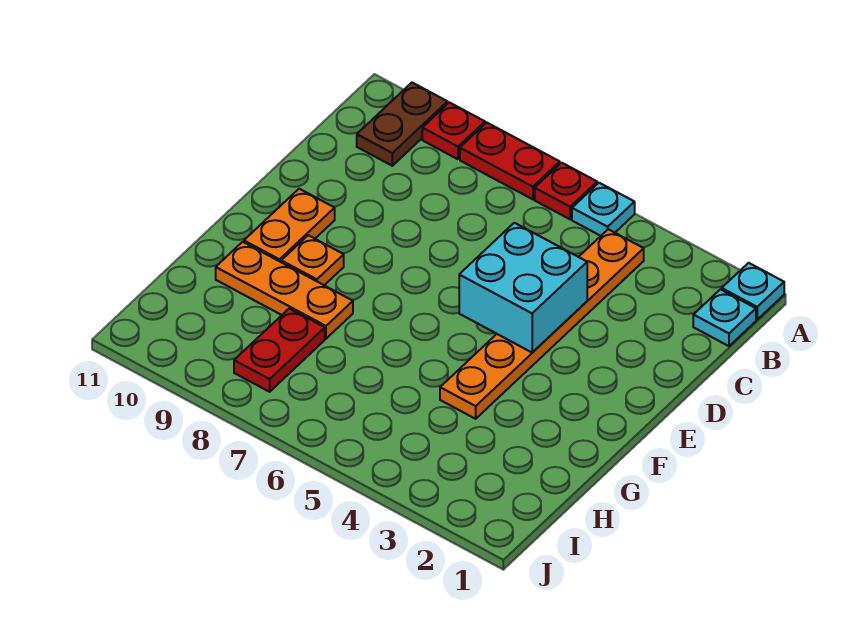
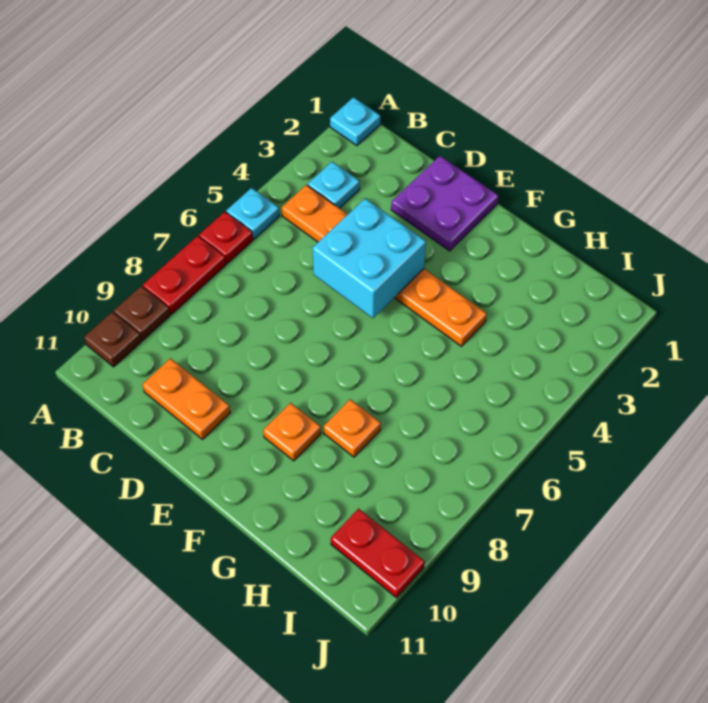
red plate A9 level 1 -> brown plate A9 level 1
brown plate A10:B10 level 1 -> brown plate A10 level 1
cyan plate B1 level 1 -> cyan plate B3 level 1
none -> purple plate D1:E2 level 1
orange plate E10:F10 level 1 -> orange plate C10:D10 level 1
orange plate G8:G10 level 1 -> orange plate G8 level 1
red plate H8:I8 level 1 -> red plate I10:J10 level 1

